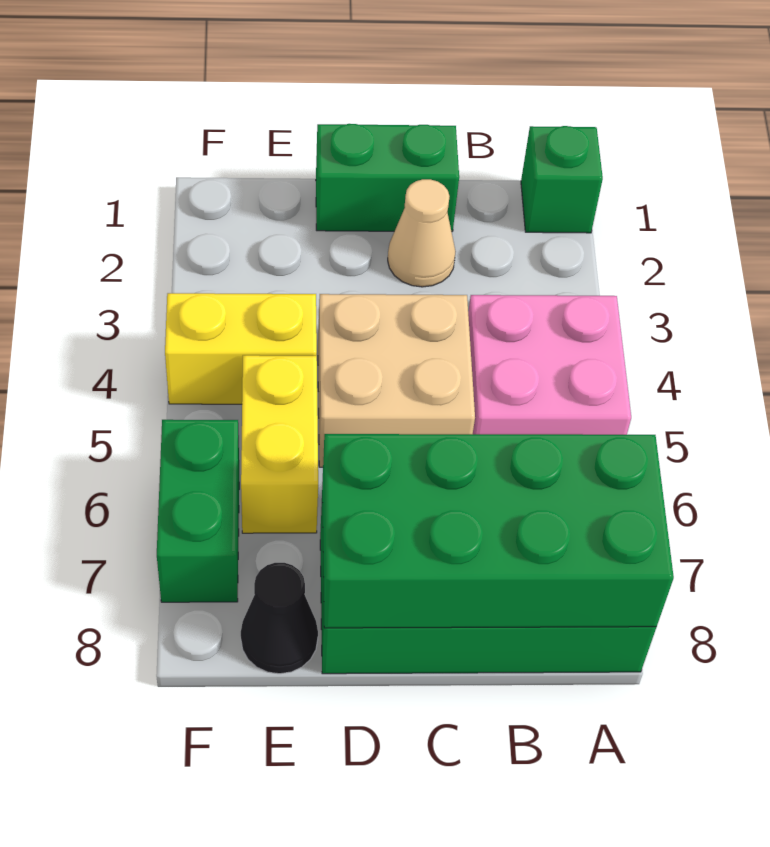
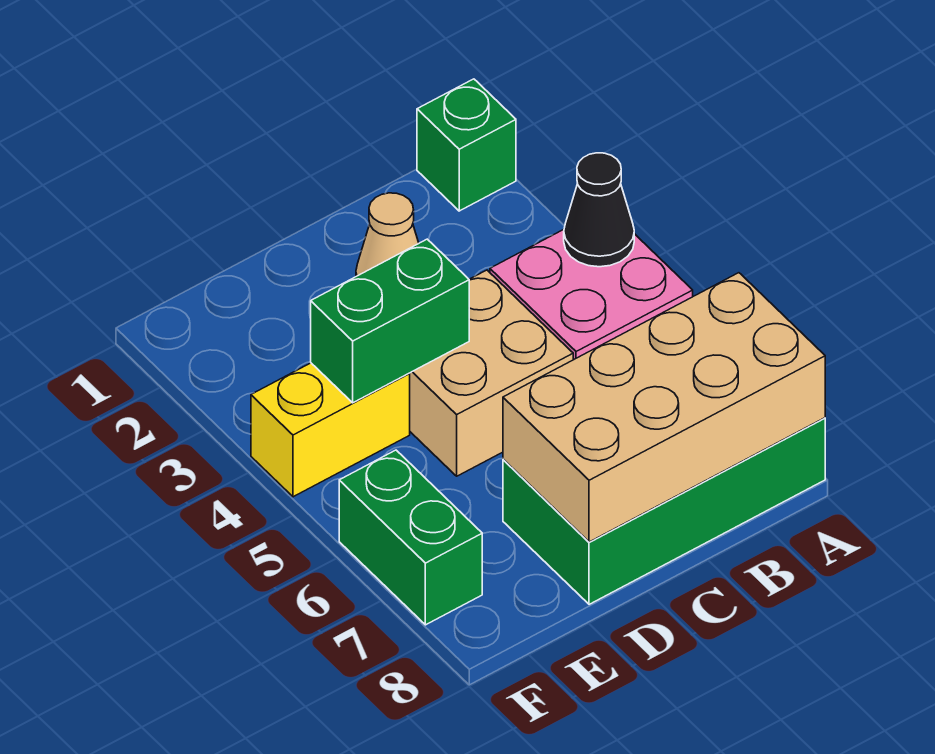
green brick A7:D8 level 2 -> tan brick A7:D8 level 2
green brick C1:D1 level 1 -> green brick D4:E4 level 2
yellow brick E5:E6 level 1 -> none
black cone E8 level 1 -> black cone A4 level 2

